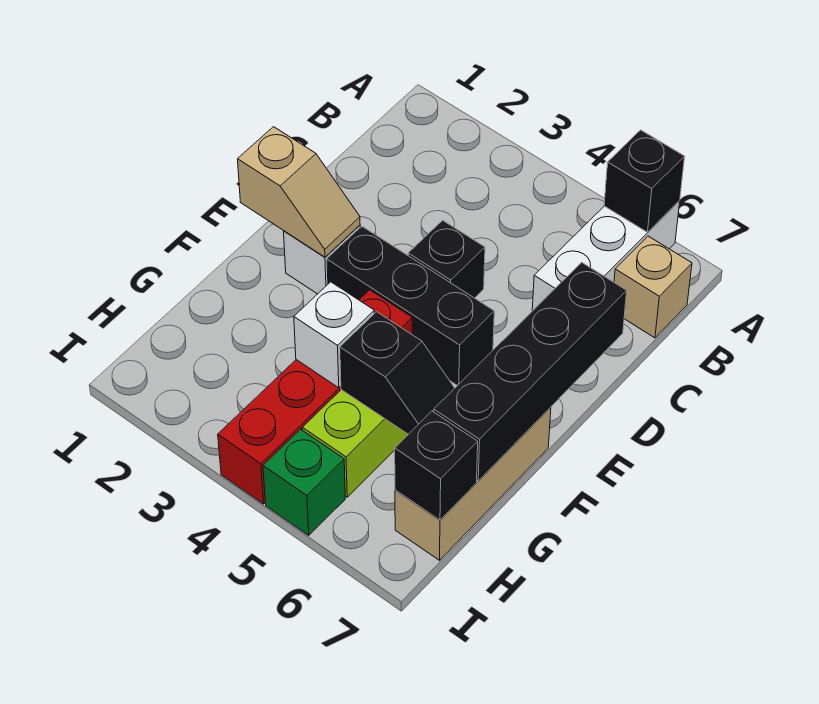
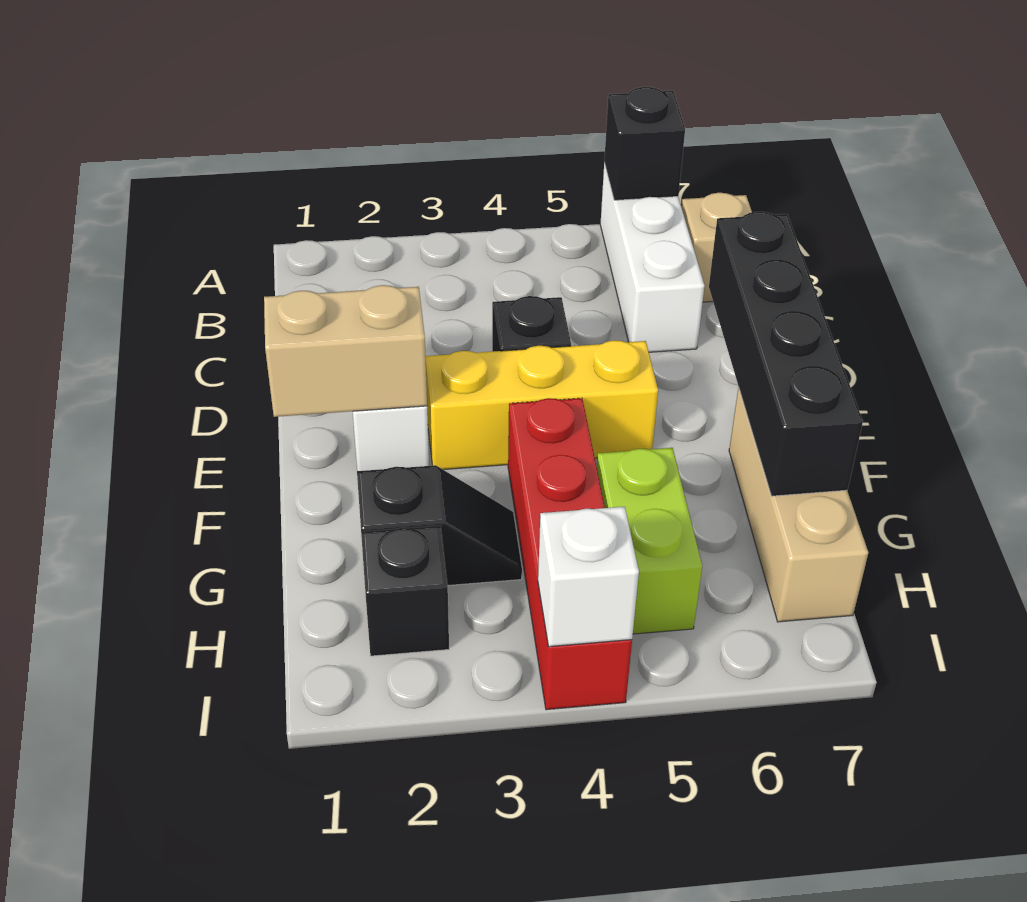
tan slope E1:E2 level 2 top 1 -> tan brick E1:E2 level 2
black brick E3:E5 level 1 -> yellow brick E3:E5 level 1
white brick G4 level 2 -> white brick I4 level 2
black slope G5:G6 level 2 top 5 -> black slope G2:G3 level 1 top 2
black brick H7 level 2 -> black brick H2 level 1
green brick I5 level 1 -> none

